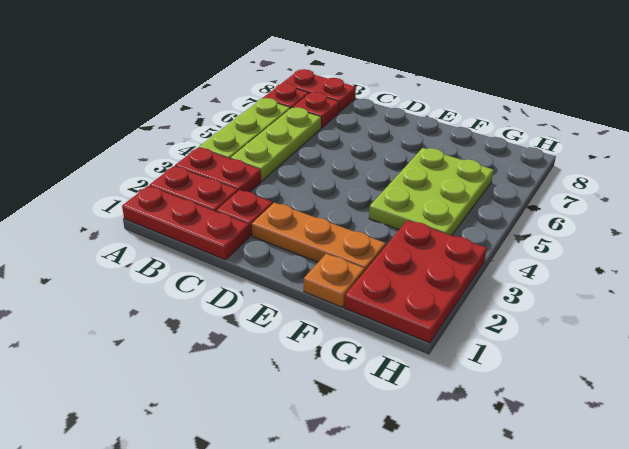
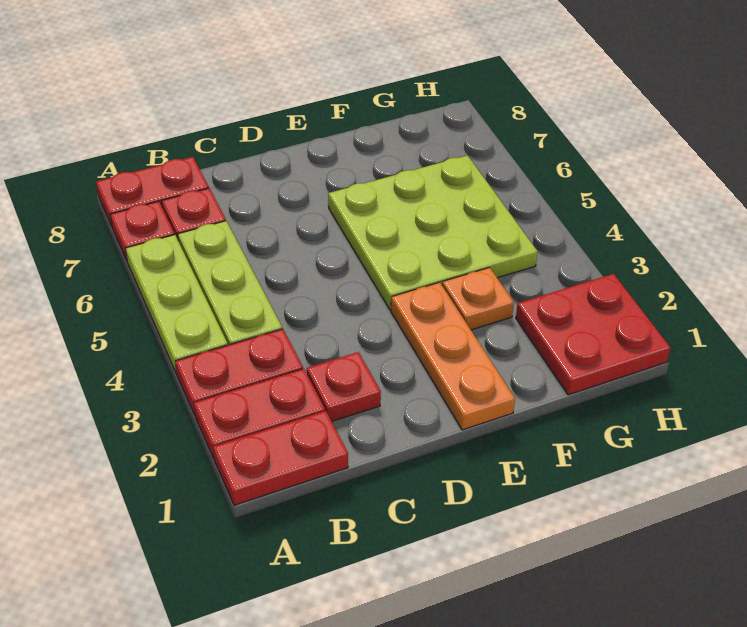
red plate A1:C1 level 1 -> red plate A1:B1 level 1
orange plate D2:F2 level 1 -> orange plate E1:E3 level 1
orange plate F1 level 1 -> orange plate F3 level 1
lime plate F4:G6 level 1 -> lime plate E4:G6 level 1
red plate G1:H3 level 1 -> red plate G1:H2 level 1

